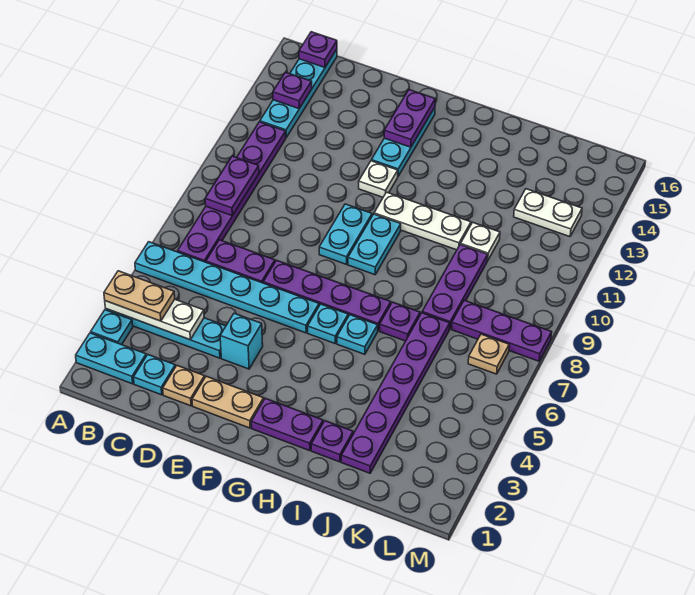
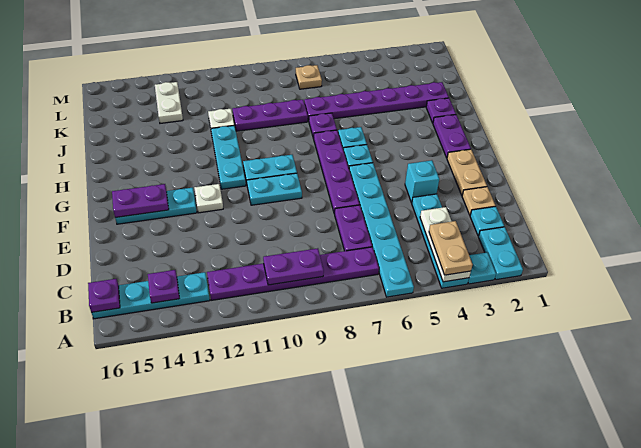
white plate G11:I11 level 1 -> cyan plate G11:I11 level 1
purple plate K8:M8 level 1 -> none

